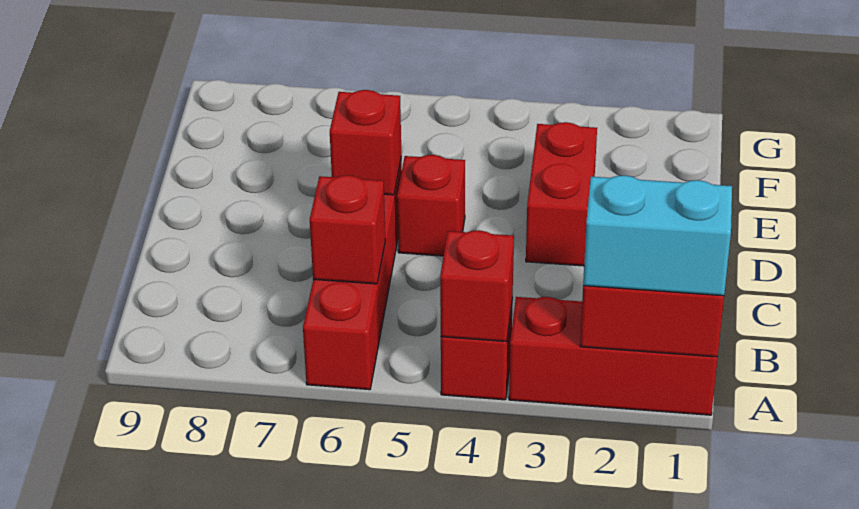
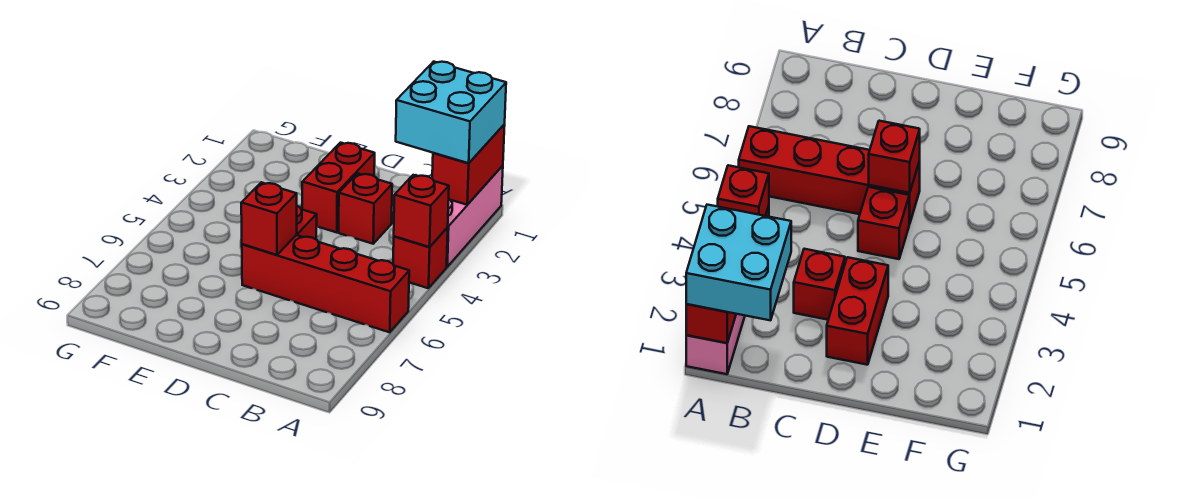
red brick A1:A3 level 1 -> pink brick A1:A3 level 1
cyan brick A1:A2 level 3 -> cyan brick A1:B2 level 3
red brick B6 level 2 -> red brick C3 level 1
red brick D3:E3 level 1 -> red brick D2:D3 level 1

